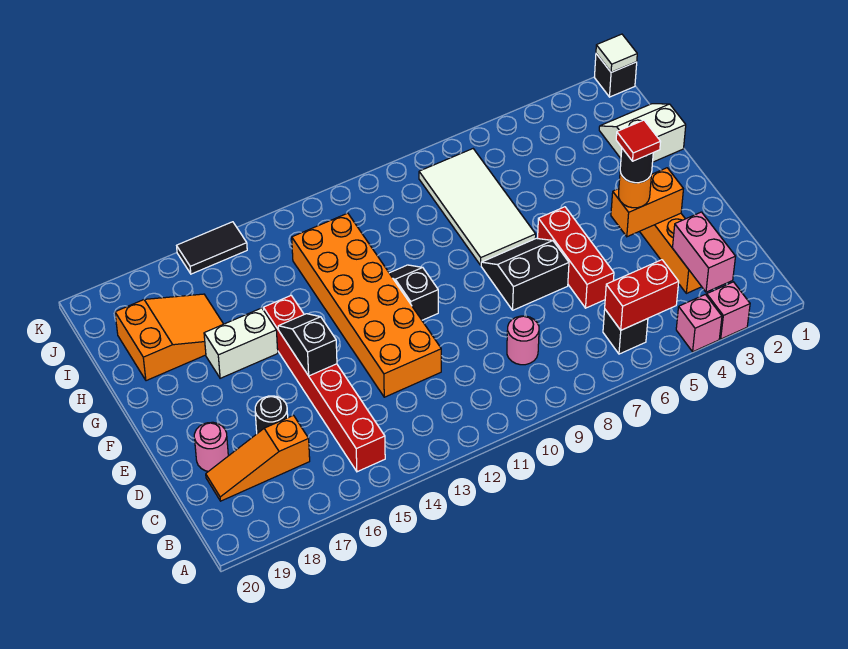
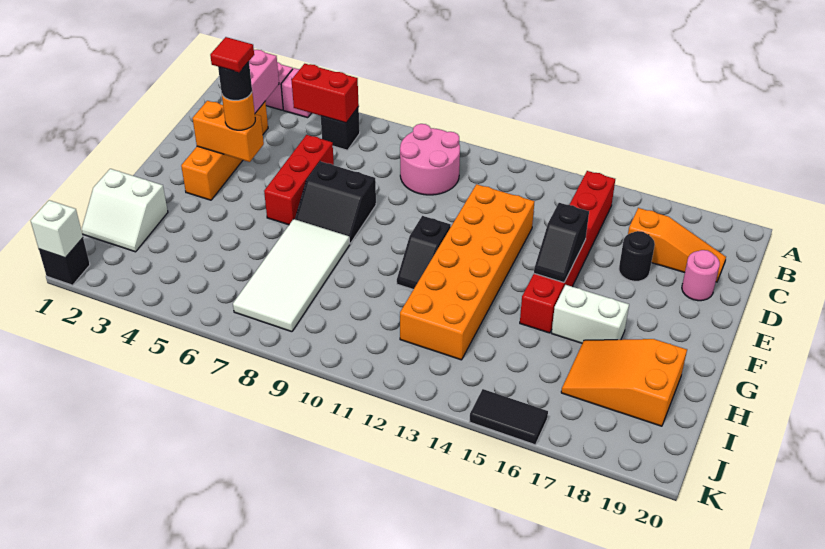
pink round brick C9 level 1 -> pink round brick B9:C10 level 1
white tile K1 level 2 -> white brick K1 level 2

